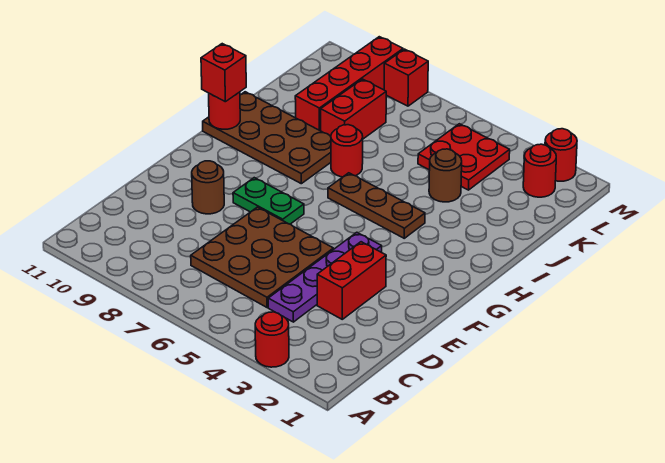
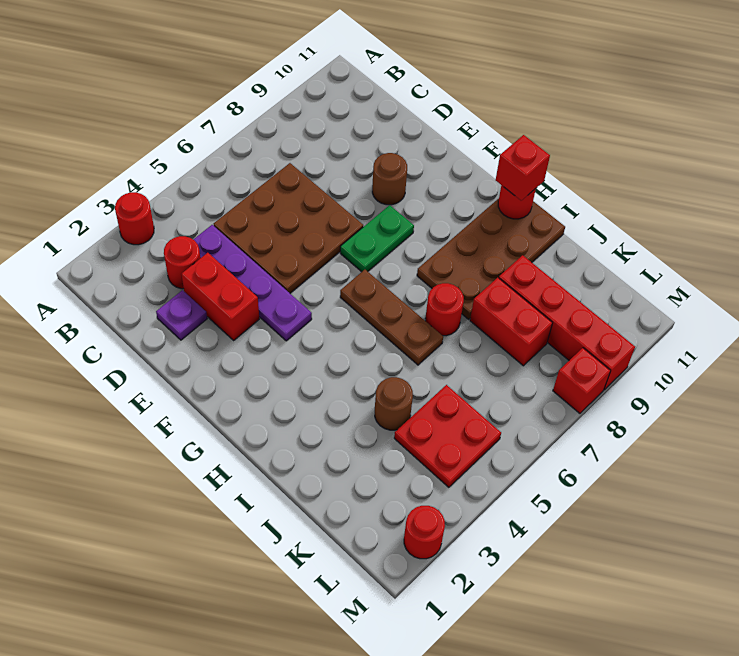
none -> purple plate D2 level 1
brown plate H4:H6 level 1 -> brown plate G6:I6 level 1
red round brick L2 level 1 -> red round brick C3 level 1

